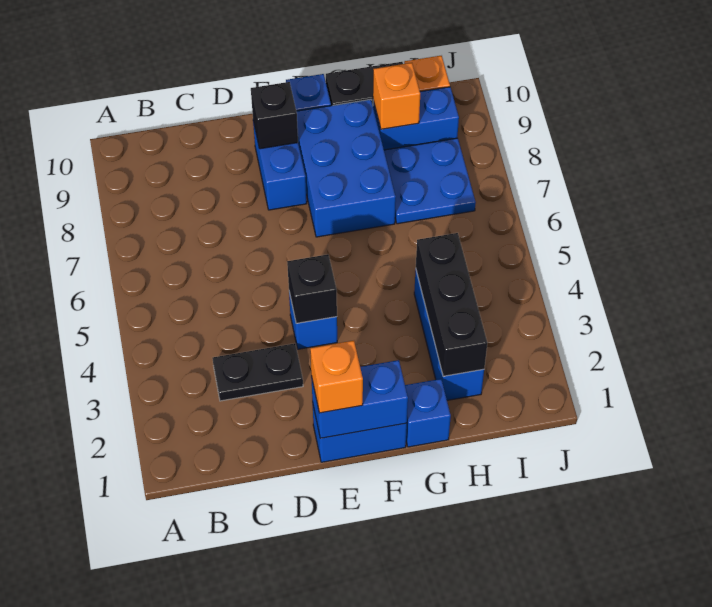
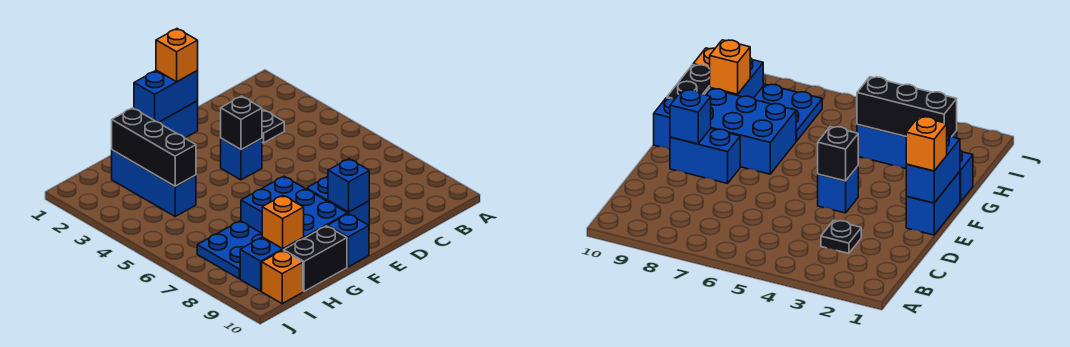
black plate C3:D3 level 1 -> black plate C3 level 1
black brick E9 level 2 -> blue brick E9 level 2

